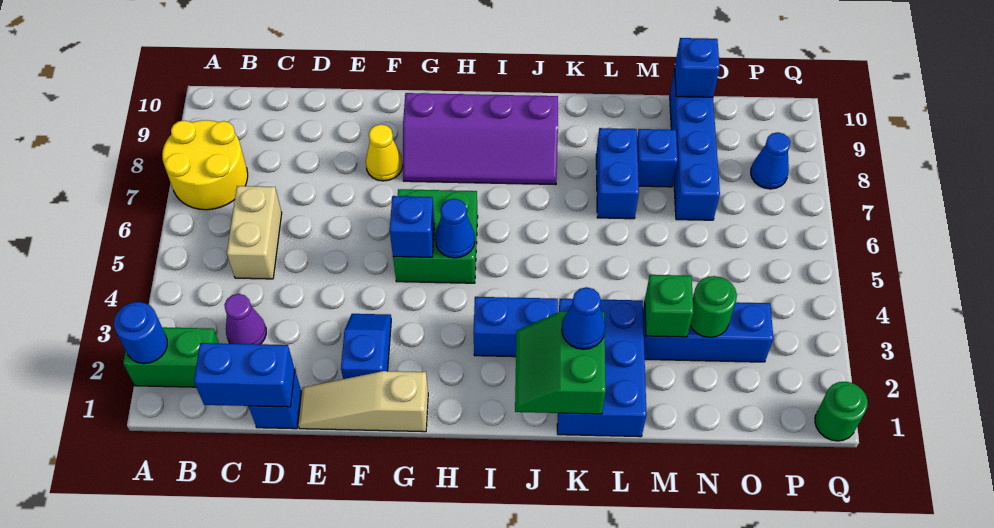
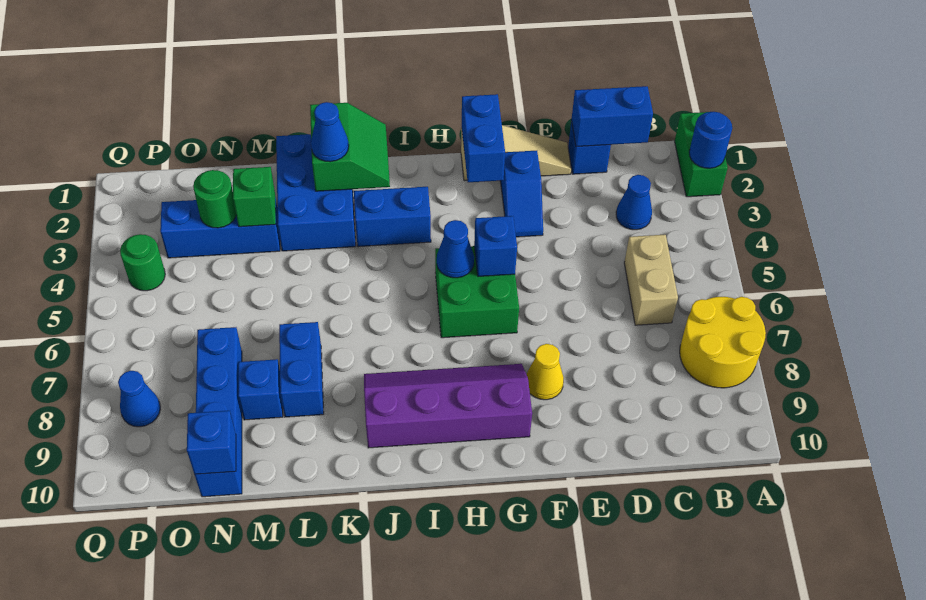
green brick A2:B2 level 1 -> green brick A1:A2 level 1
purple cone C3 level 1 -> blue cone C3 level 1
none -> blue brick G1:G2 level 2
green round brick Q1 level 1 -> green round brick P4 level 1

